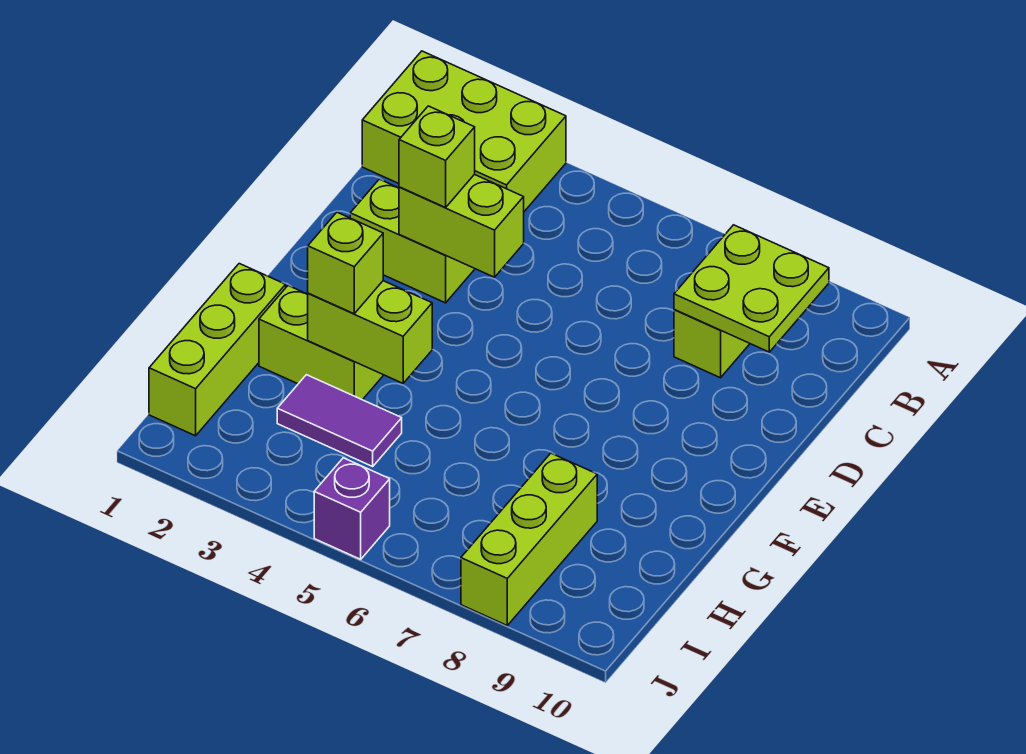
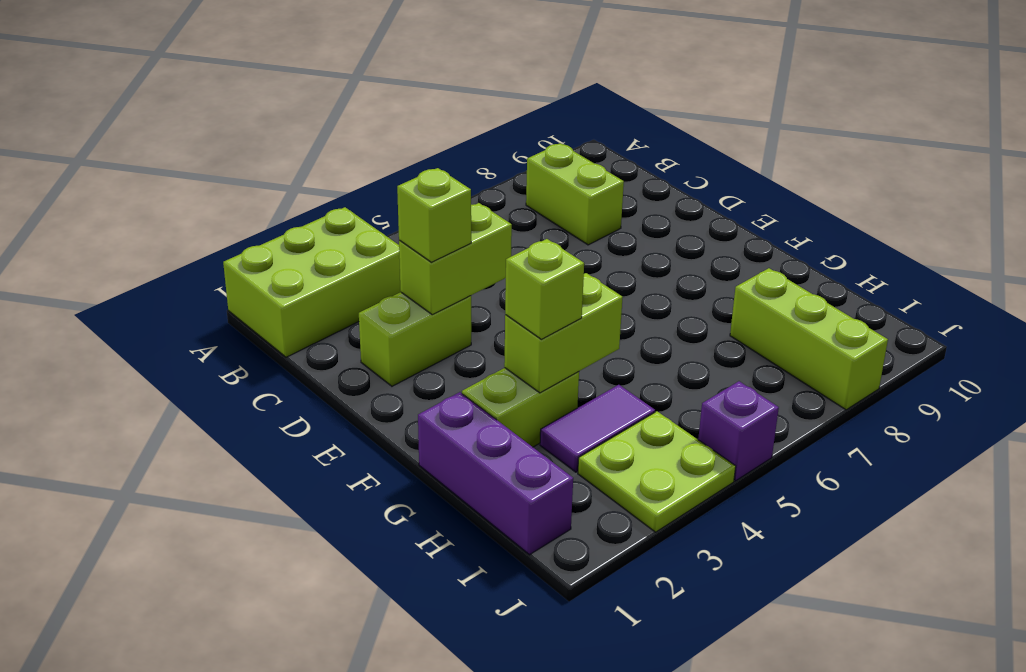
lime plate B8:C9 level 2 -> lime plate I3:J4 level 1
lime brick G1:I1 level 1 -> purple brick G1:I1 level 1

